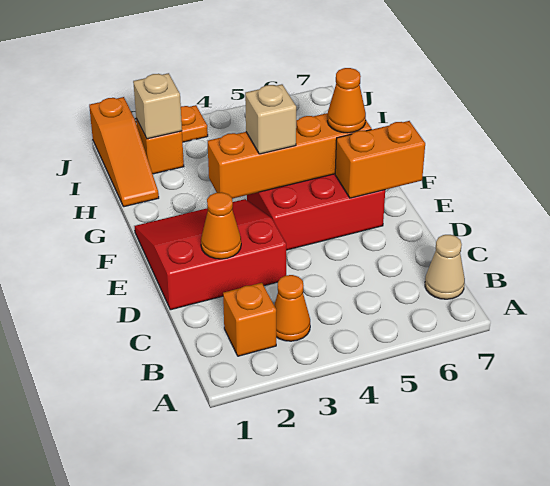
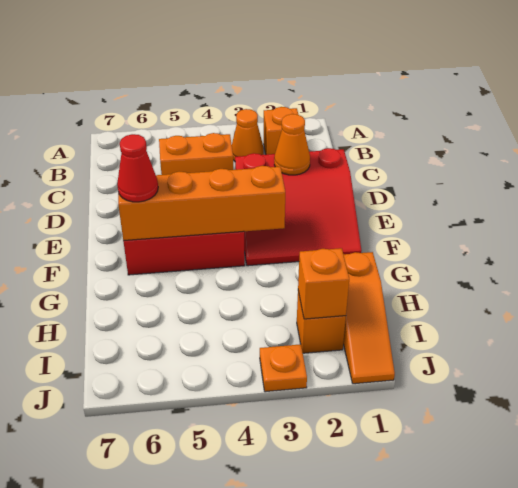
tan cone B7 level 1 -> none
orange brick E6:E7 level 2 -> orange brick C4:C5 level 1
tan brick F4 level 3 -> none
orange cone F6 level 3 -> red cone F6 level 3
orange slope H1:J1 level 1 top J -> orange slope H1:J1 level 1 top H
tan brick I2 level 2 -> orange brick I2 level 2

